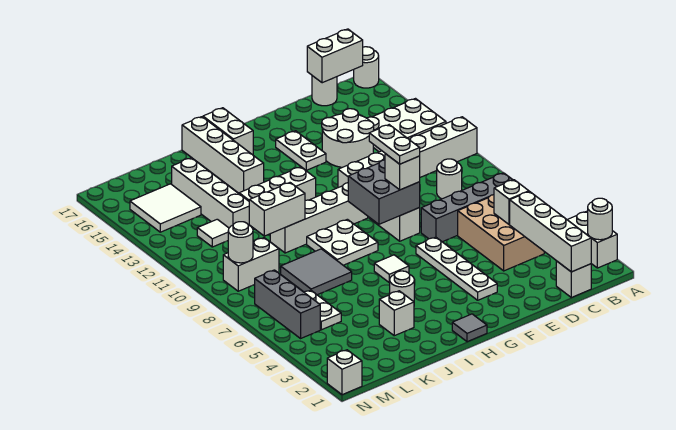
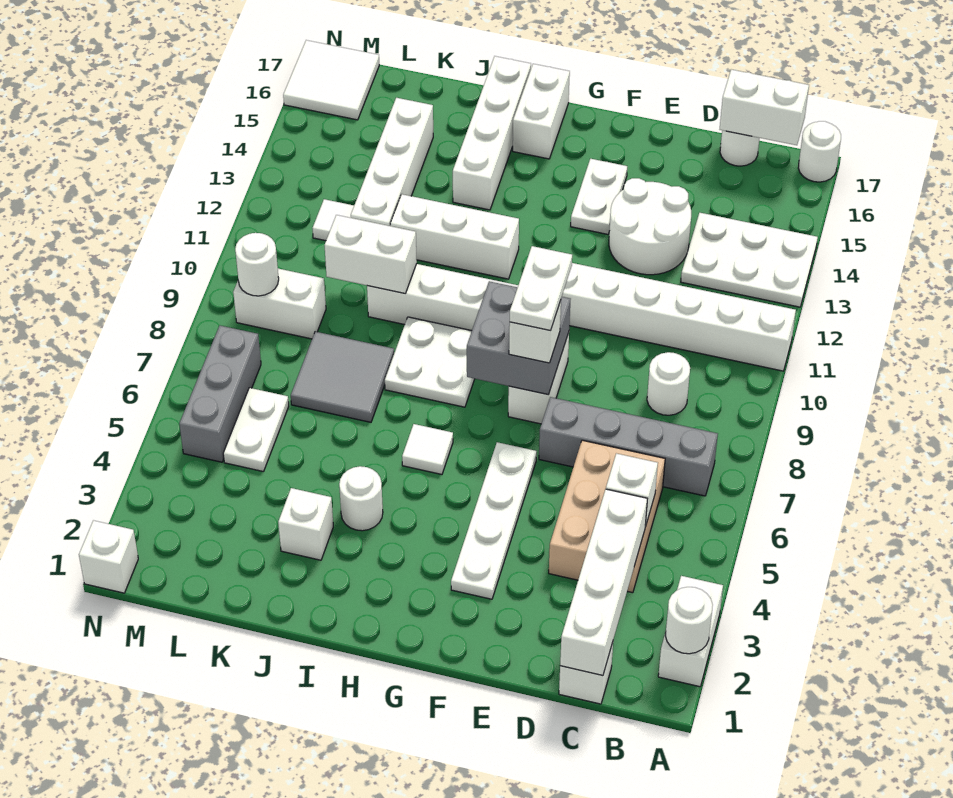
grey tile H1 level 1 -> none
white tile L14:M15 level 1 -> white tile M16:N17 level 1

